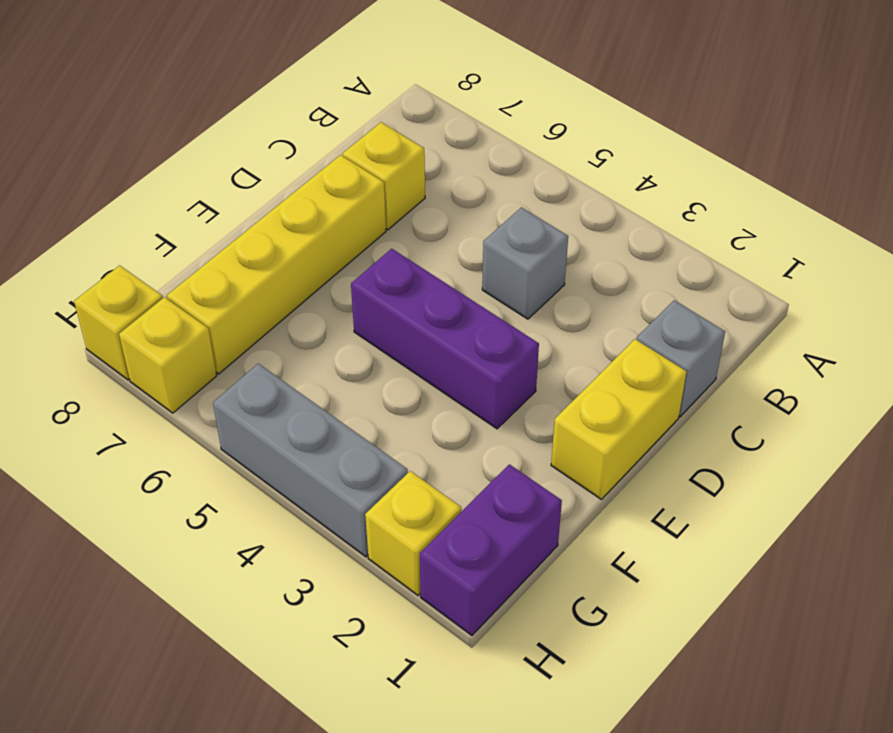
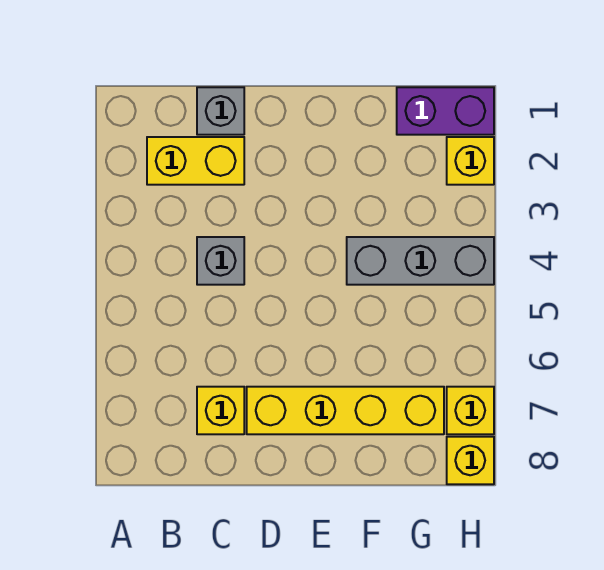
yellow brick D1:E1 level 1 -> yellow brick B2:C2 level 1
purple brick E3:E5 level 1 -> none
grey brick H3:H5 level 1 -> grey brick F4:H4 level 1

